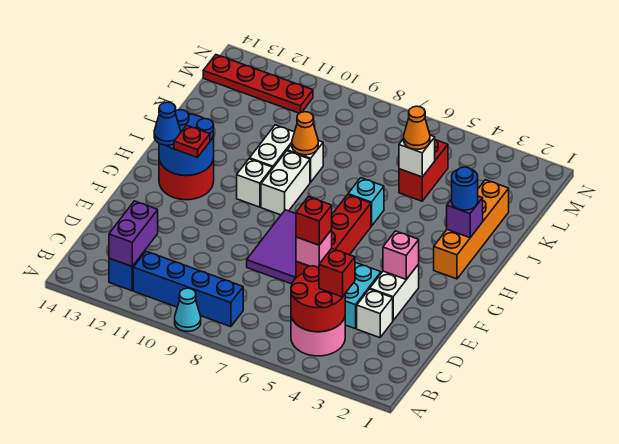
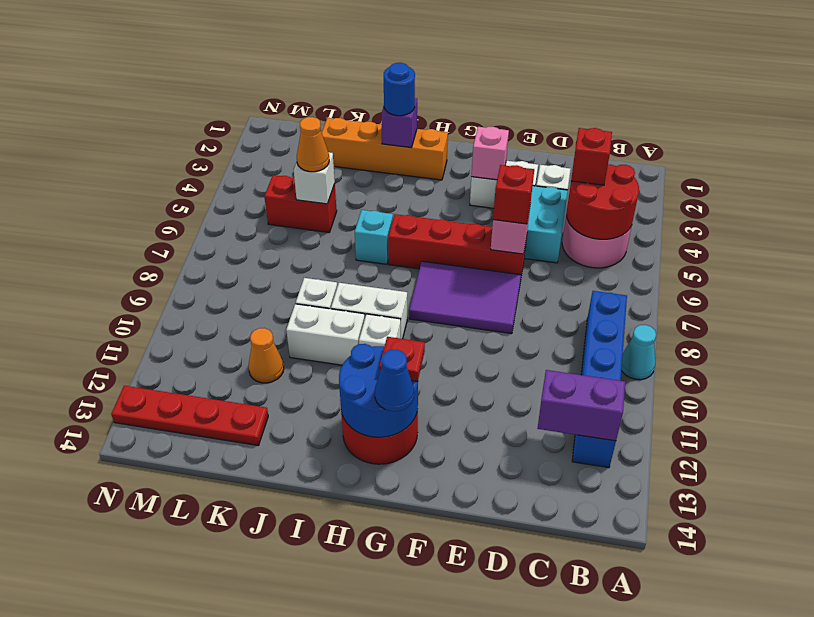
orange cone J9 level 2 -> orange cone K11 level 1
red plate M11:M14 level 1 -> red plate K13:N13 level 1

